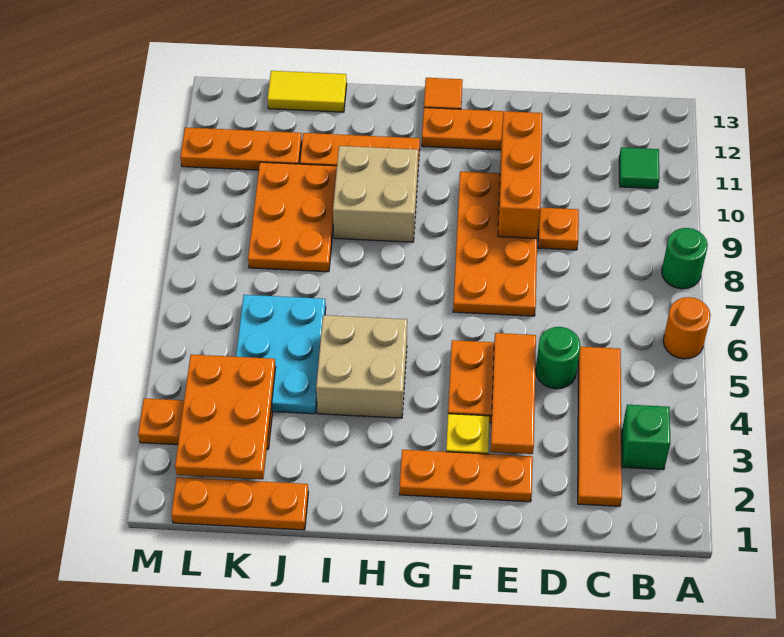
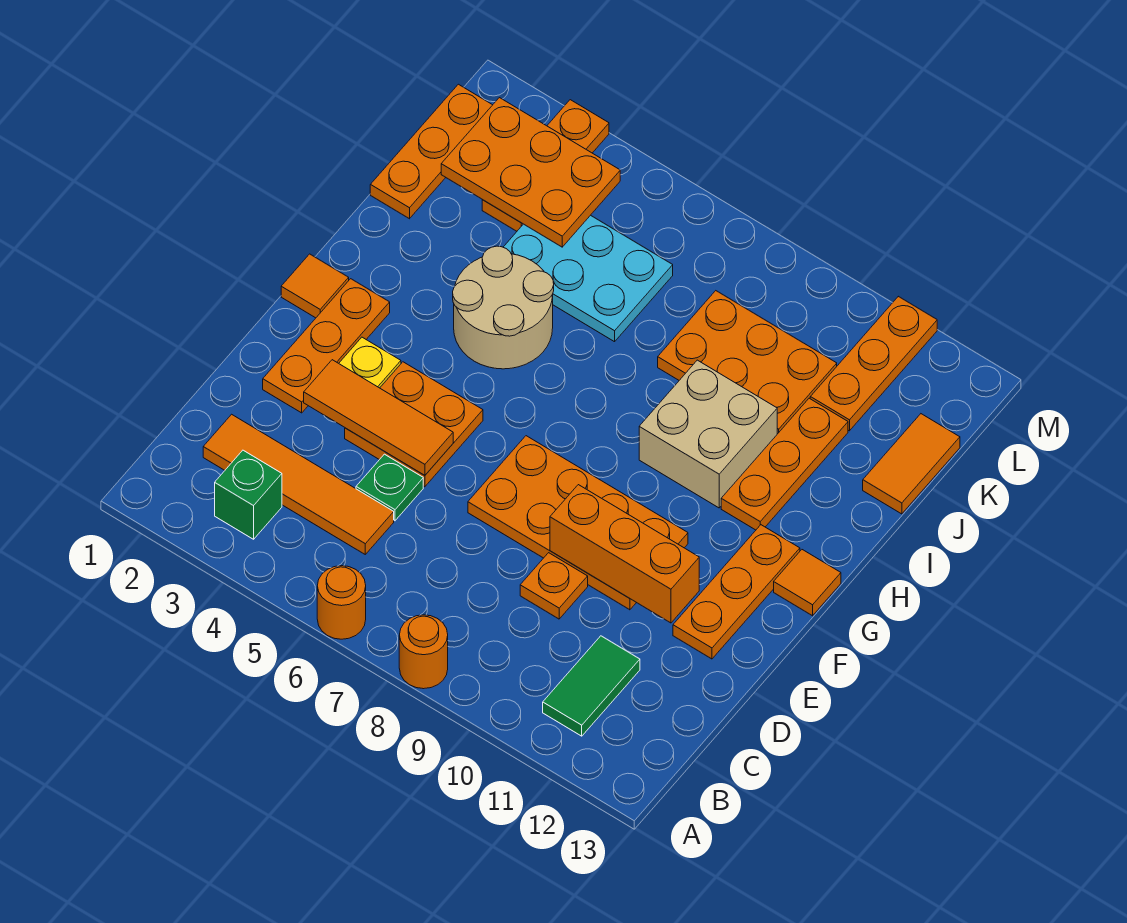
green round brick A8 level 1 -> orange round brick A8 level 1
green tile B11 level 1 -> green tile B11:C11 level 1
green round brick D5 level 1 -> green plate D5 level 1
none -> orange tile G1 level 1
tan brick H4:I5 level 1 -> tan round brick H4:I5 level 1
yellow tile J13:K13 level 1 -> orange tile J13:K13 level 1

